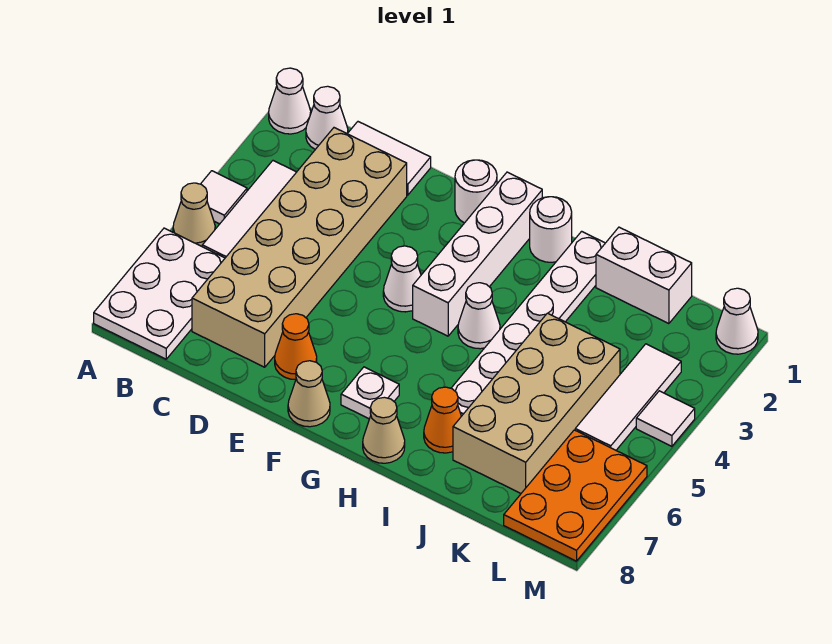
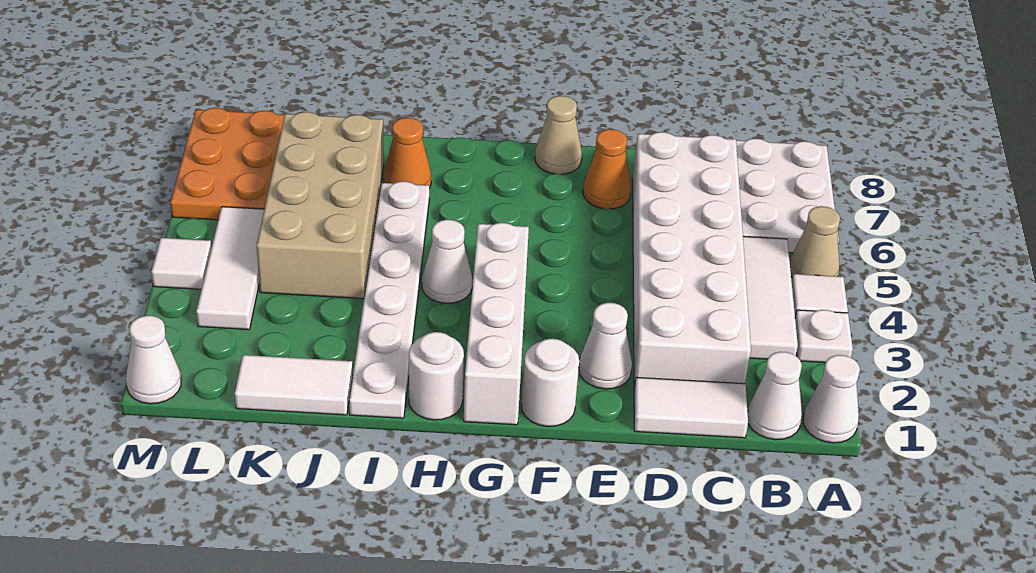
tan brick C2:D7 level 1 -> white brick C2:D7 level 1
white cone F4 level 1 -> white cone E2 level 1
white plate G7 level 1 -> white plate A3 level 1
tan cone H8 level 1 -> none
white brick J1:K1 level 1 -> white tile J1:K1 level 1

